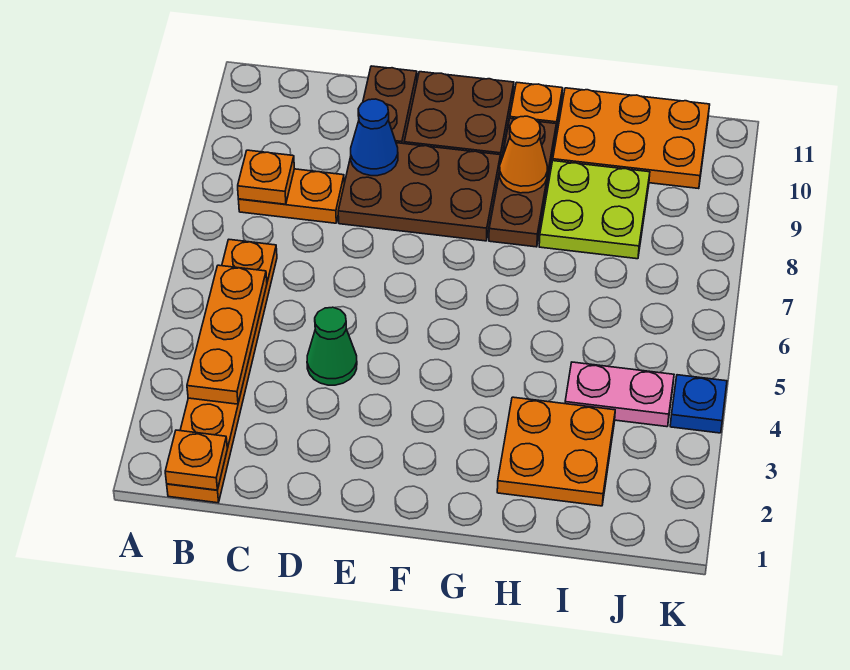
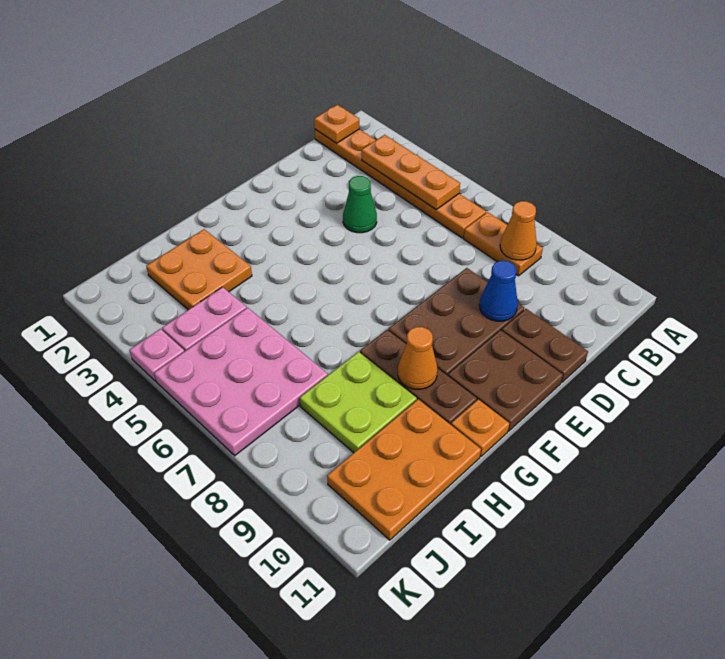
orange plate B8:C8 level 1 -> orange plate B7:B8 level 1
orange plate B8 level 2 -> orange cone B8 level 2
none -> pink plate I5:K7 level 1
blue plate K4 level 1 -> pink plate K4 level 1

